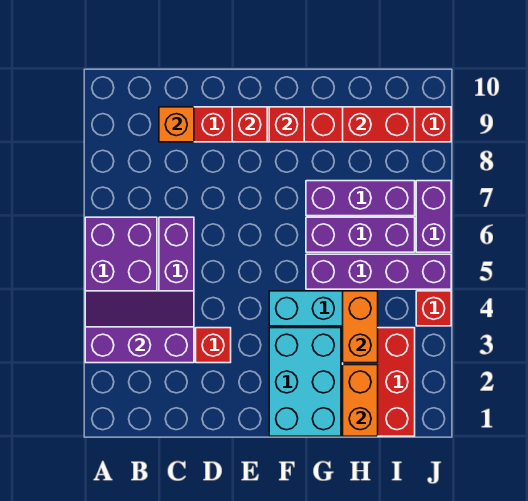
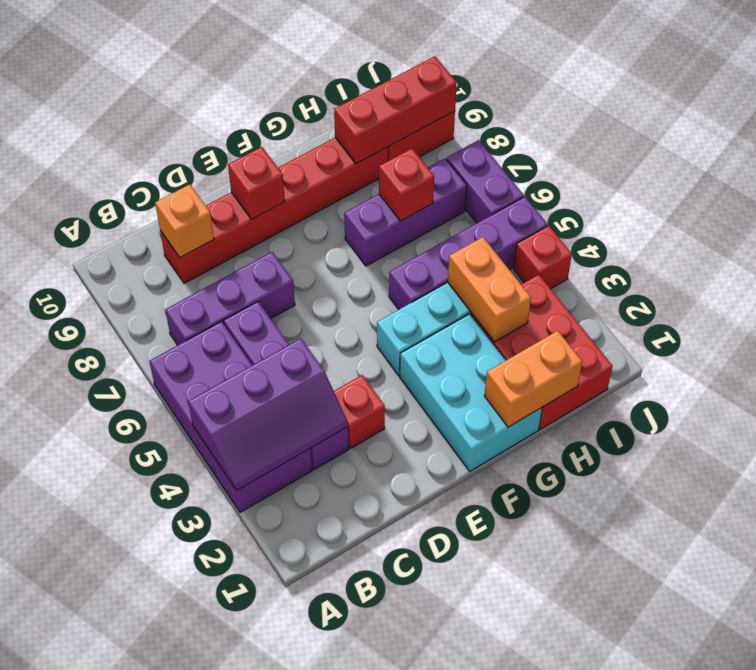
purple slope A3:C4 level 2 top 3 -> purple slope A3:C4 level 2 top 4
red brick F9 level 2 -> red brick H7 level 2
purple brick G6:I6 level 1 -> purple brick B7:D7 level 1
orange brick H1:H2 level 2 -> orange brick G1:H1 level 2
red brick H9:I9 level 2 -> red brick H9:J9 level 2

